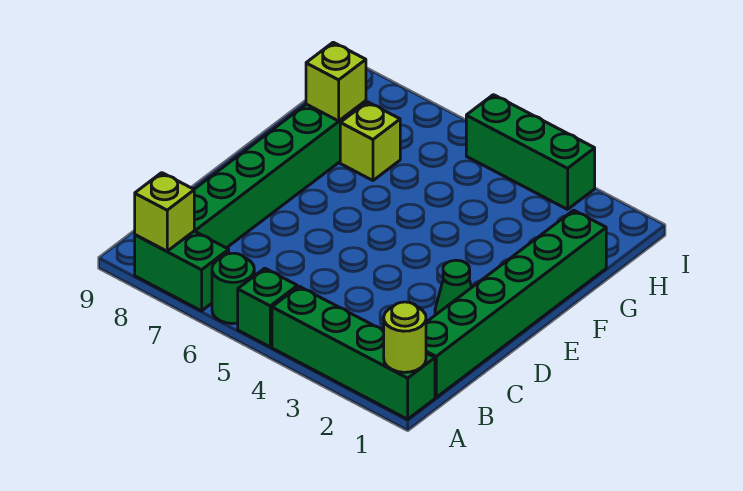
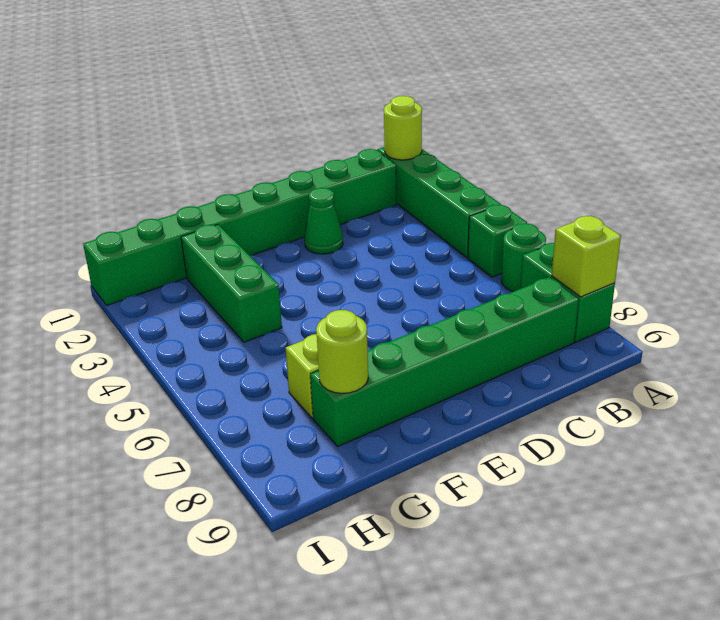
green brick B1:G1 level 1 -> green brick B1:I1 level 1
lime brick G8 level 2 -> lime round brick G8 level 2
green brick I3:I5 level 1 -> green brick G2:G4 level 1

